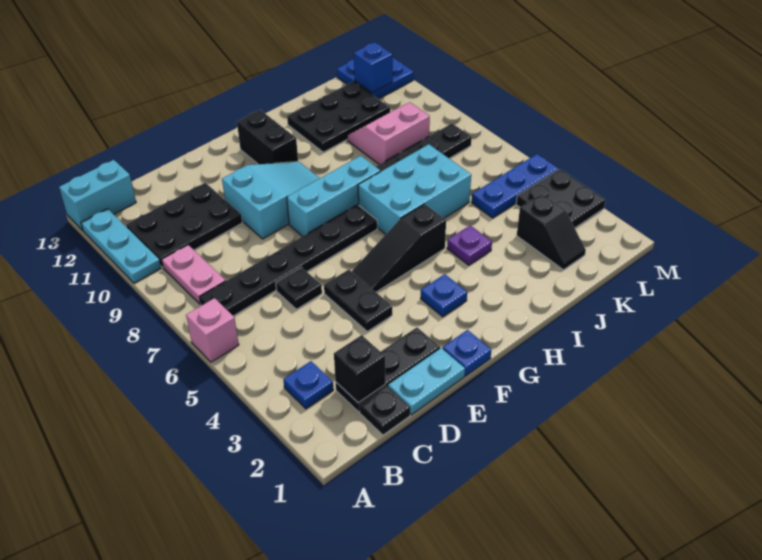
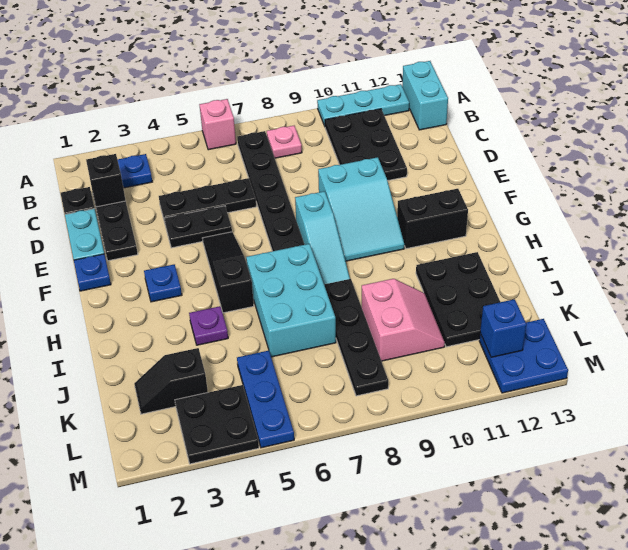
pink plate B8:B9 level 1 -> pink plate B8 level 1
black plate D6 level 1 -> black plate D4:D6 level 1
cyan brick F8:H8 level 1 -> cyan slope F8:H8 level 1 top F

